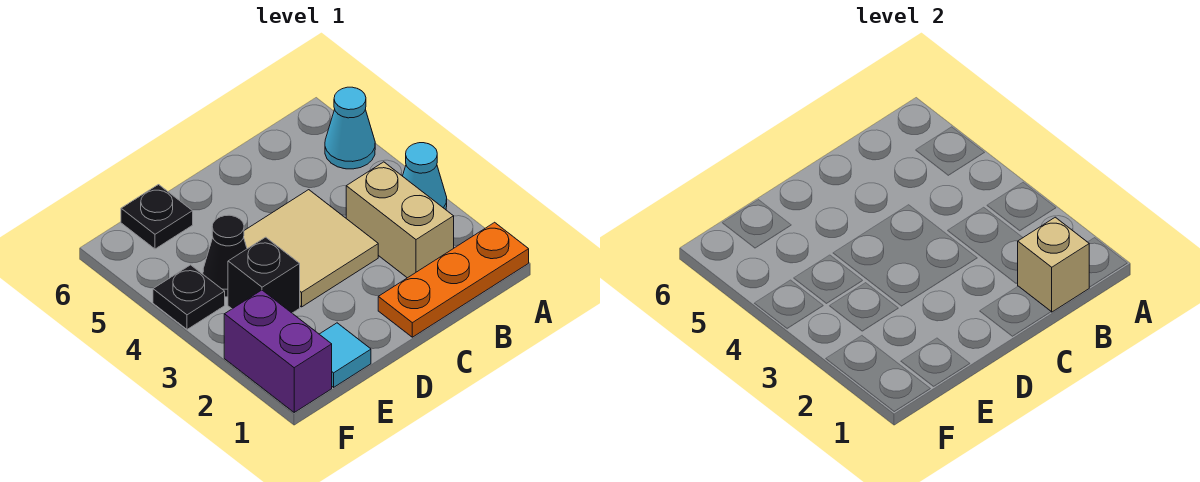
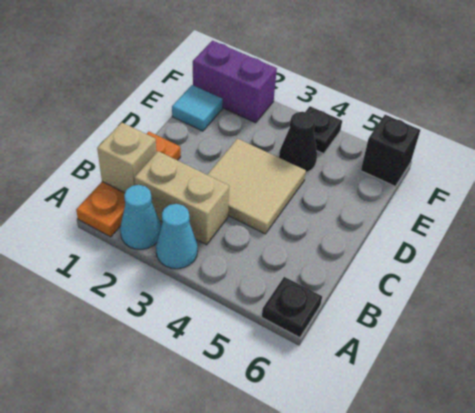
cyan cone A5 level 1 -> cyan cone A2 level 1
black brick E3 level 1 -> black brick F6 level 1
black plate E6 level 1 -> black plate A6 level 1

